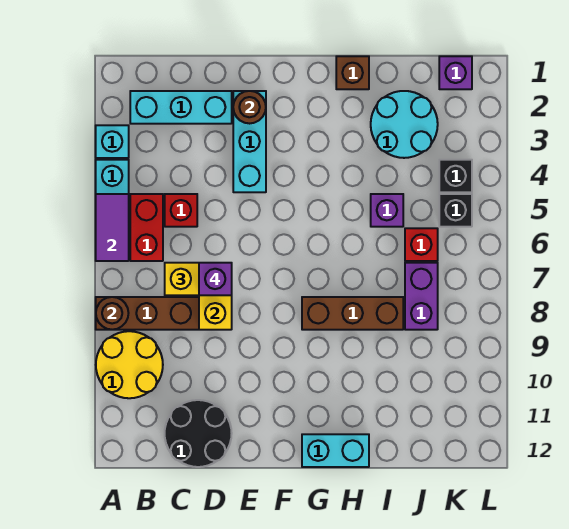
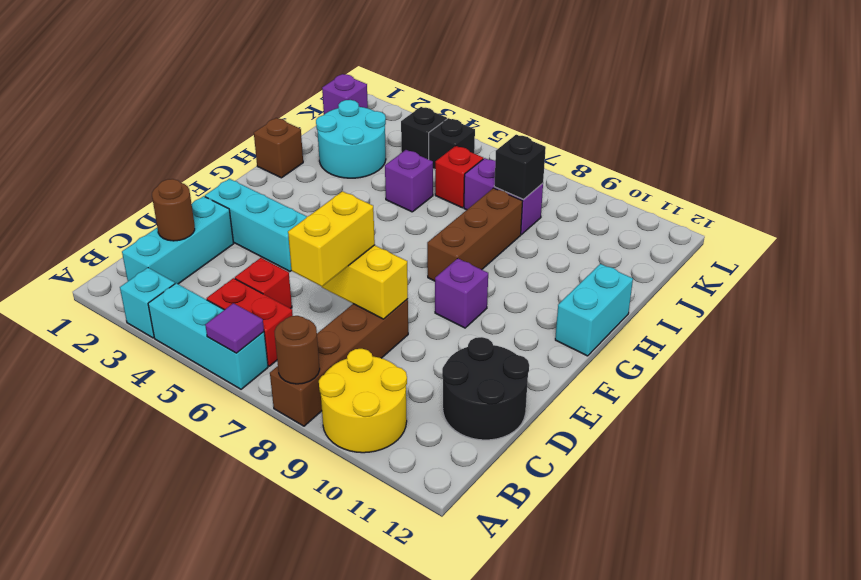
purple tile A5:A6 level 2 -> purple tile A6 level 2
purple brick D7 level 4 -> purple brick F9 level 1
brown round brick E2 level 2 -> brown round brick C2 level 2
none -> black brick J8 level 2

